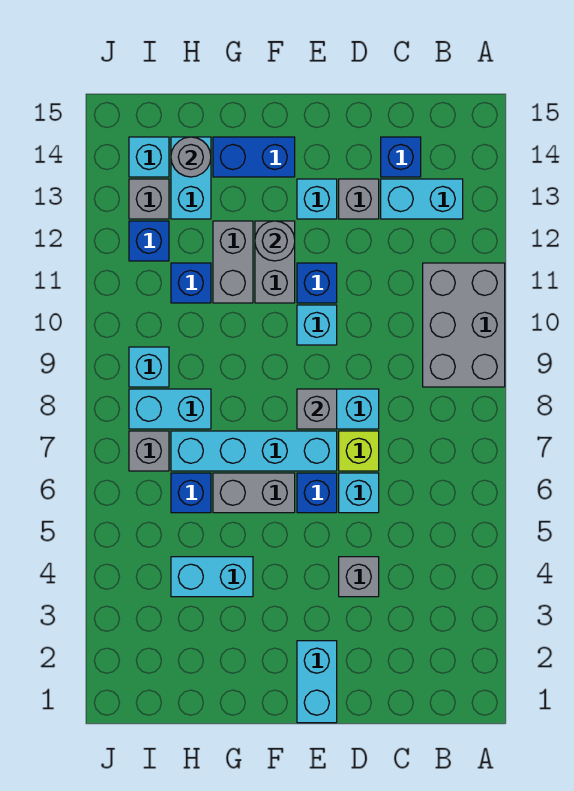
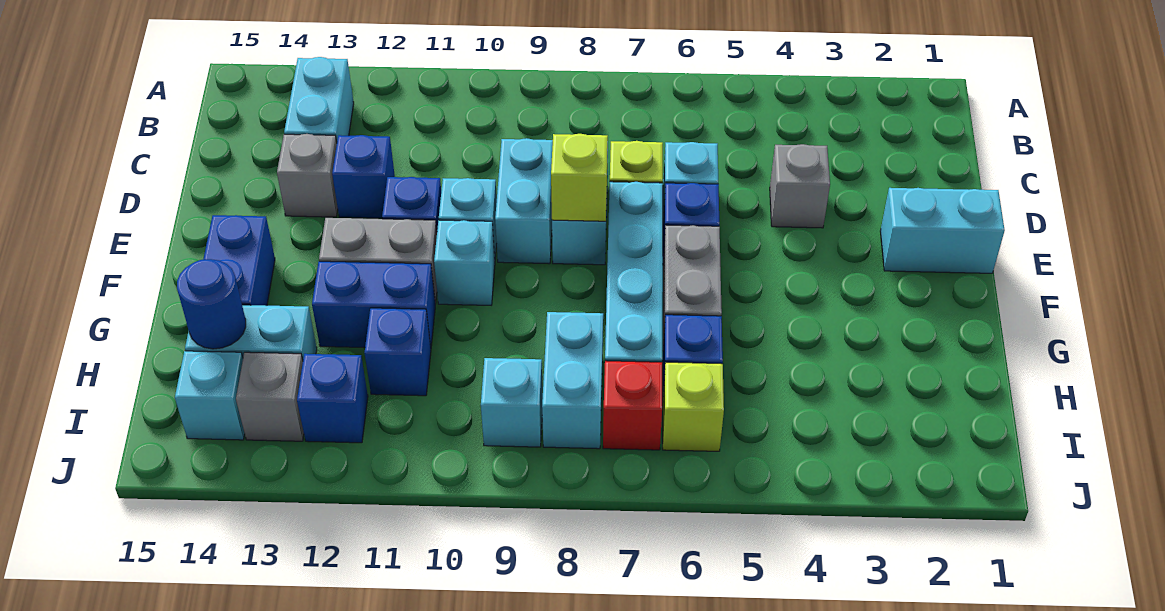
grey brick A9:B11 level 1 -> none
blue brick C14 level 1 -> blue brick D12 level 1
grey brick E8 level 2 -> lime brick E8 level 2
cyan brick E13 level 1 -> cyan brick F10 level 1
grey round brick F12 level 2 -> none
cyan brick G4:H4 level 1 -> cyan brick D9:E9 level 1
grey brick G11:G12 level 1 -> blue brick G11:G12 level 1
grey round brick H14 level 2 -> blue round brick H14 level 2
none -> lime brick I6 level 1
grey brick I7 level 1 -> red brick I7 level 1

